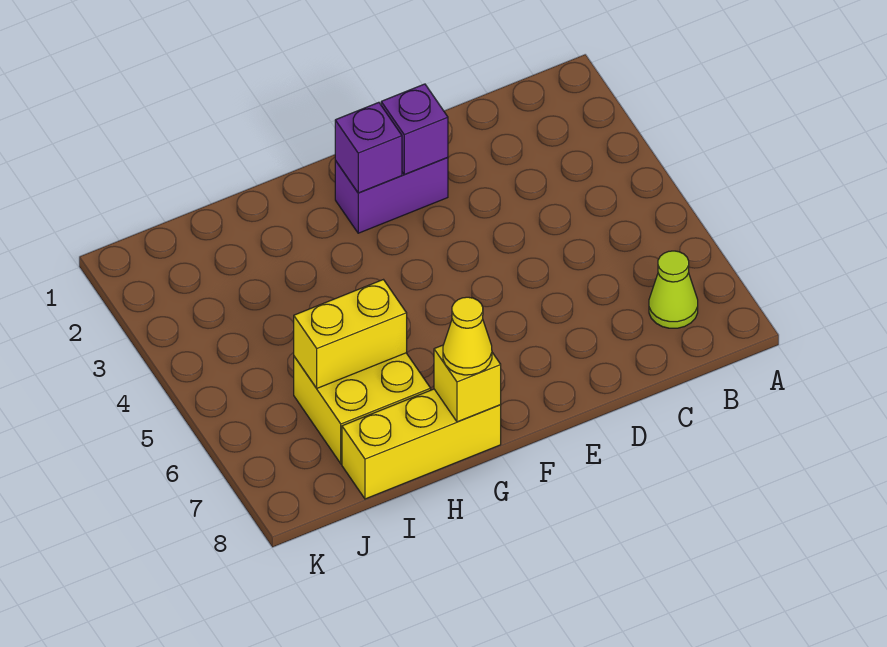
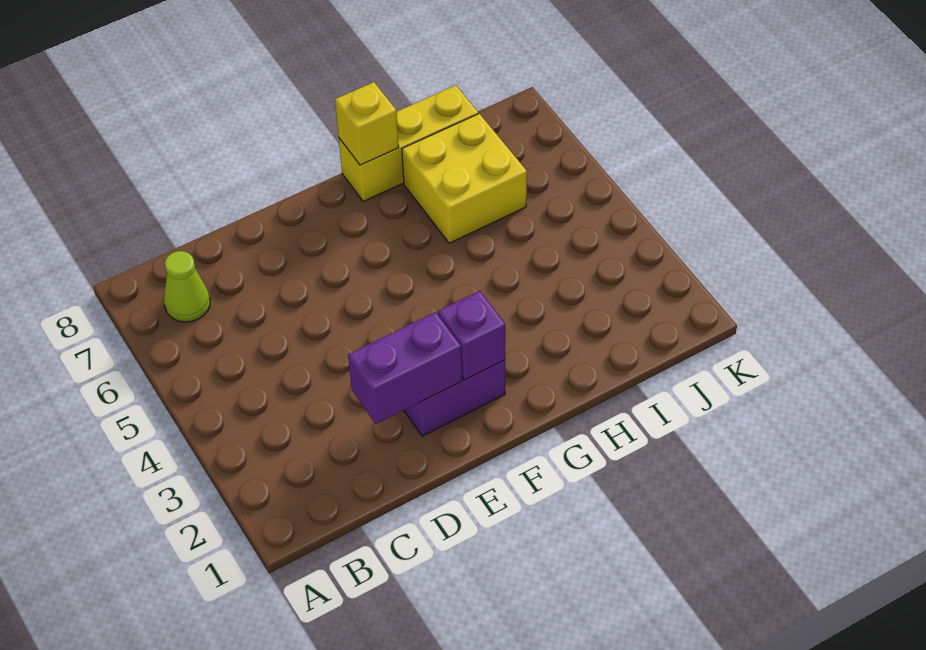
purple brick E2 level 2 -> purple brick D2:E2 level 2
yellow cone G8 level 3 -> none
yellow brick H6:I6 level 2 -> none

